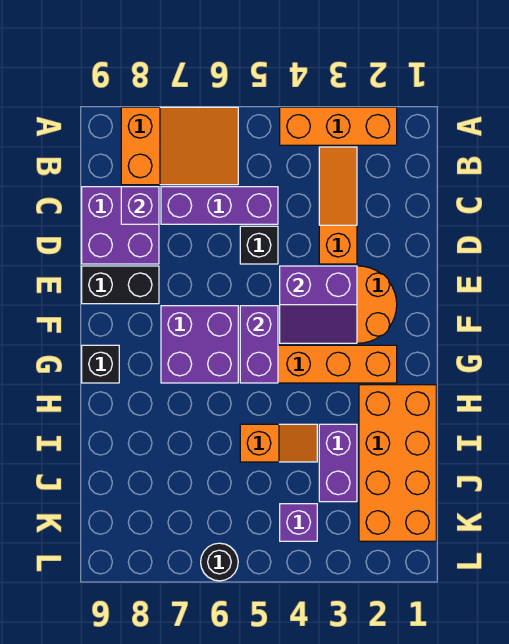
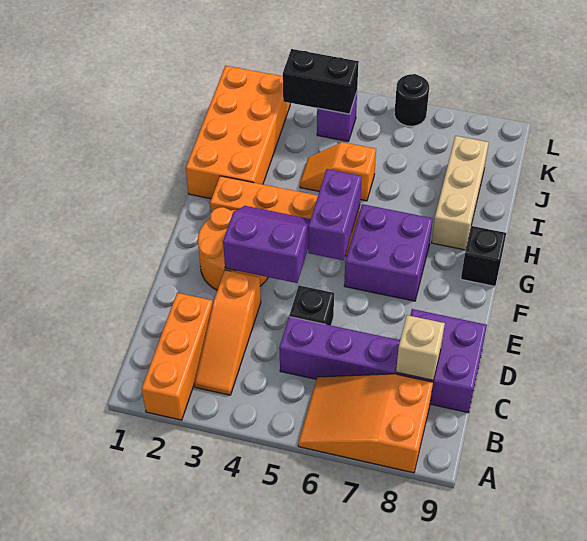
orange brick A2:A4 level 1 -> orange brick A2:C2 level 1
purple brick C8 level 2 -> tan brick C8 level 2
black brick E8:E9 level 1 -> black brick K3:K4 level 2
none -> tan brick H8:J8 level 1
purple brick I3:J3 level 1 -> none

